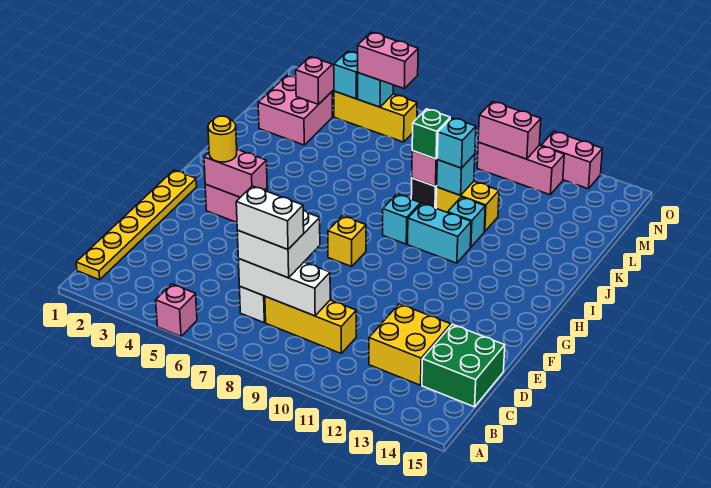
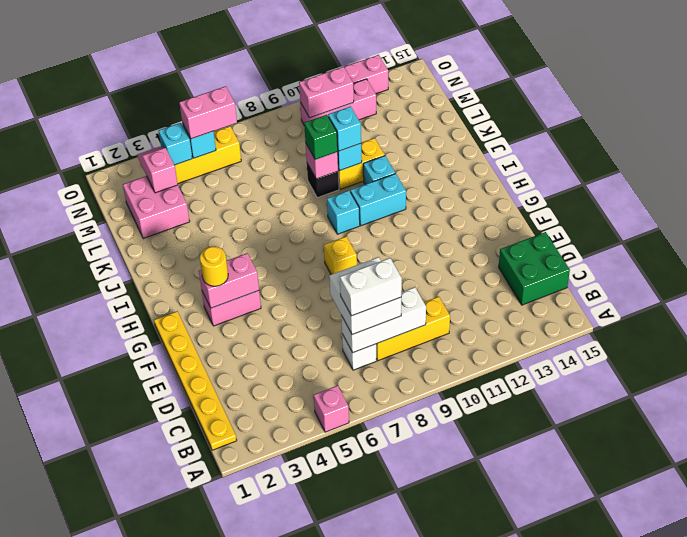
yellow brick C12:D13 level 1 -> none

